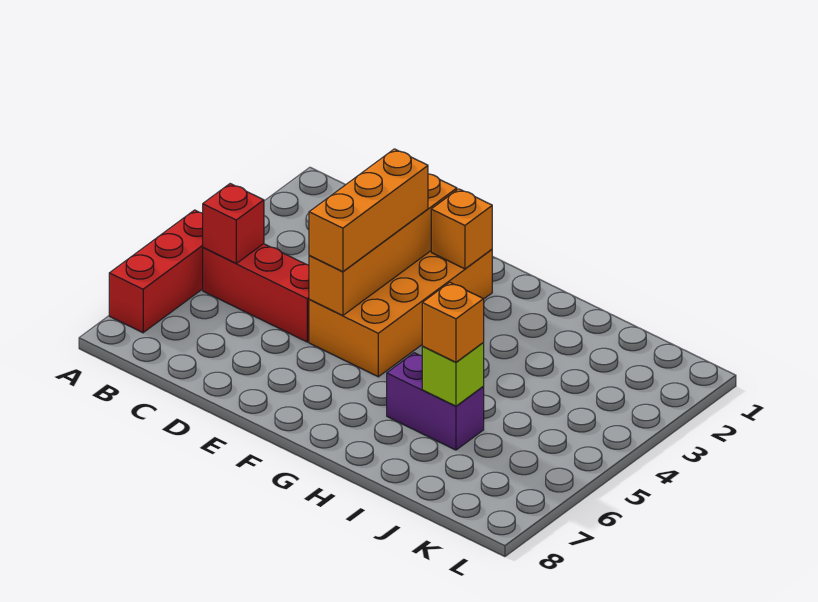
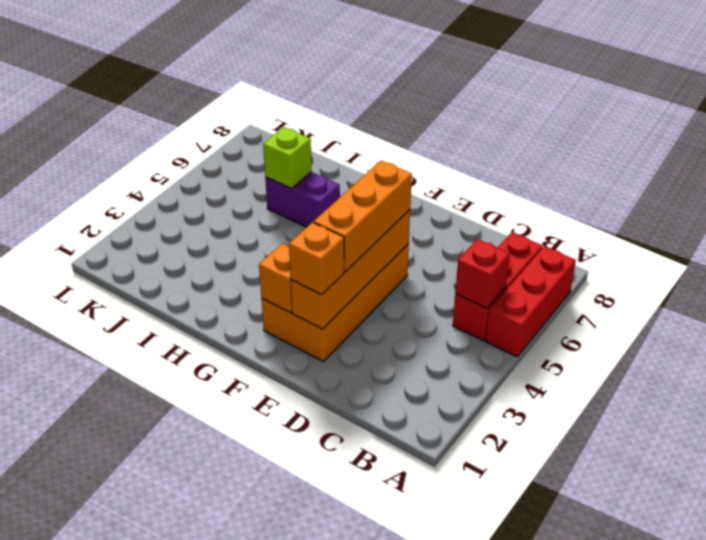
red brick B5:D5 level 1 -> red brick B5:B7 level 1
orange brick I6 level 3 -> orange brick E2 level 3

